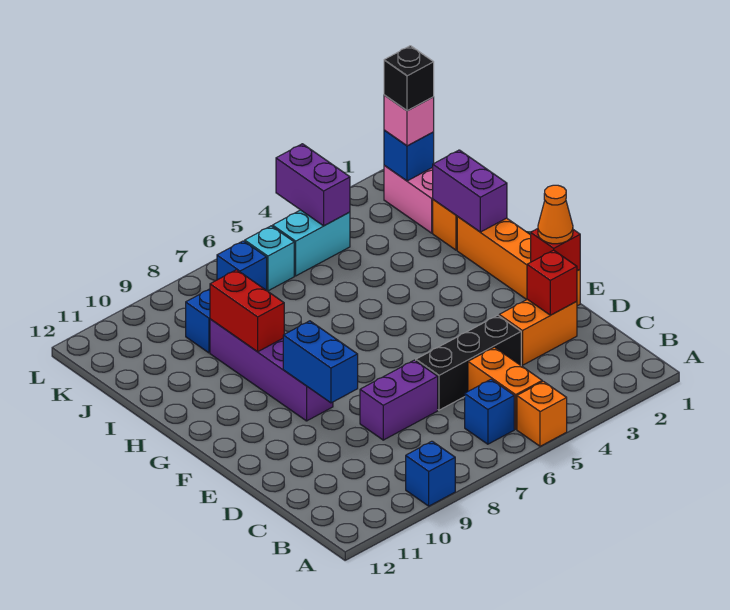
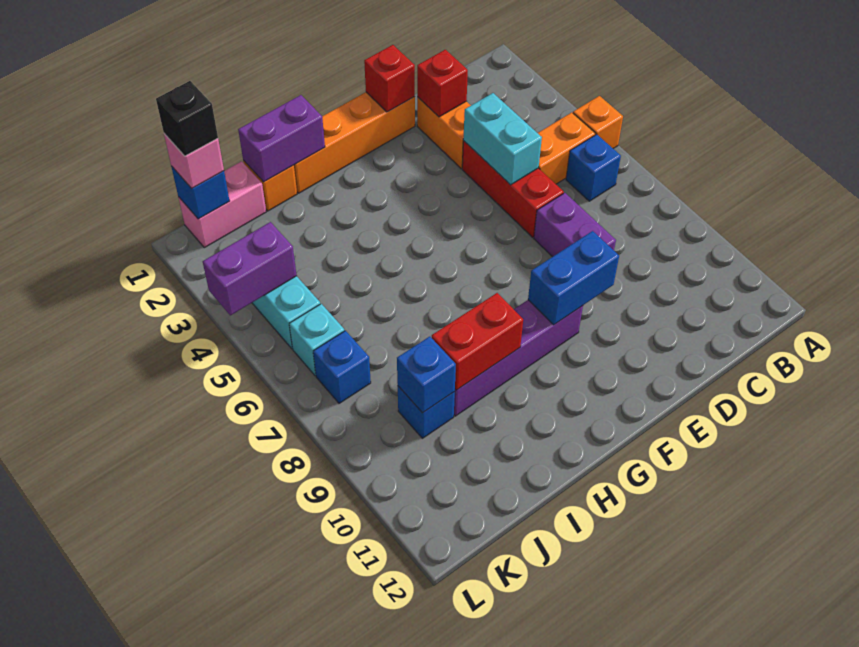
blue brick A9 level 1 -> blue brick J9 level 2
black brick D4:D6 level 1 -> red brick D4:D6 level 1
none -> cyan brick D4:D5 level 2
orange cone E1 level 3 -> none

